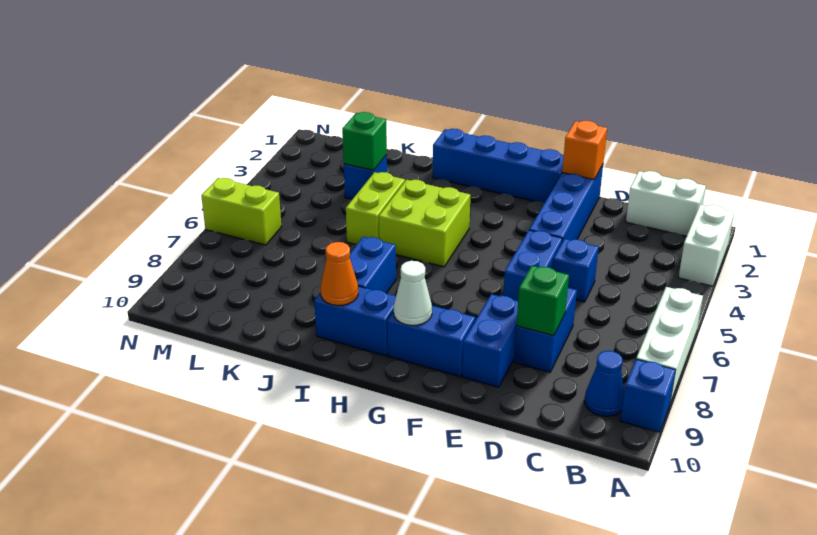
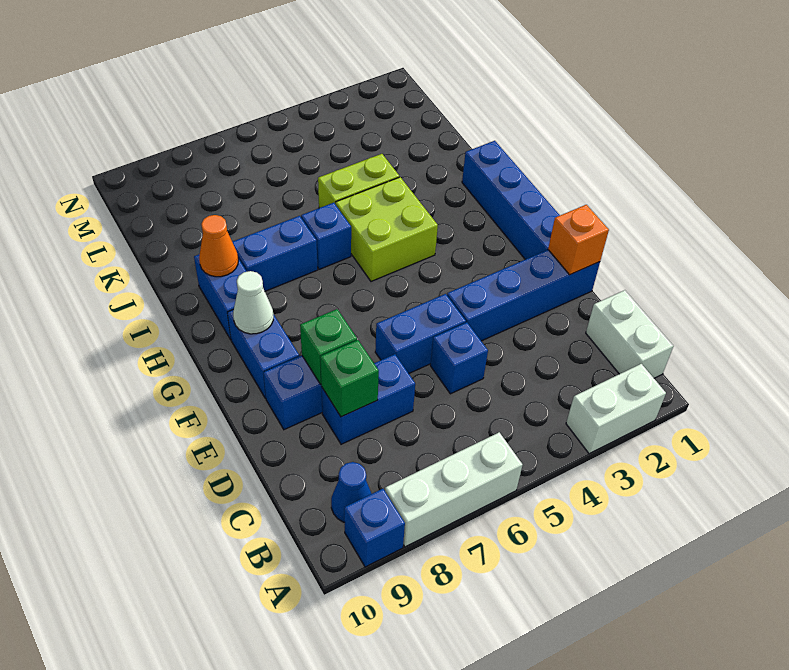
blue brick K3 level 1 -> blue brick I6 level 1
green brick K3 level 2 -> green brick E8 level 2
lime brick M6:N6 level 1 -> none

